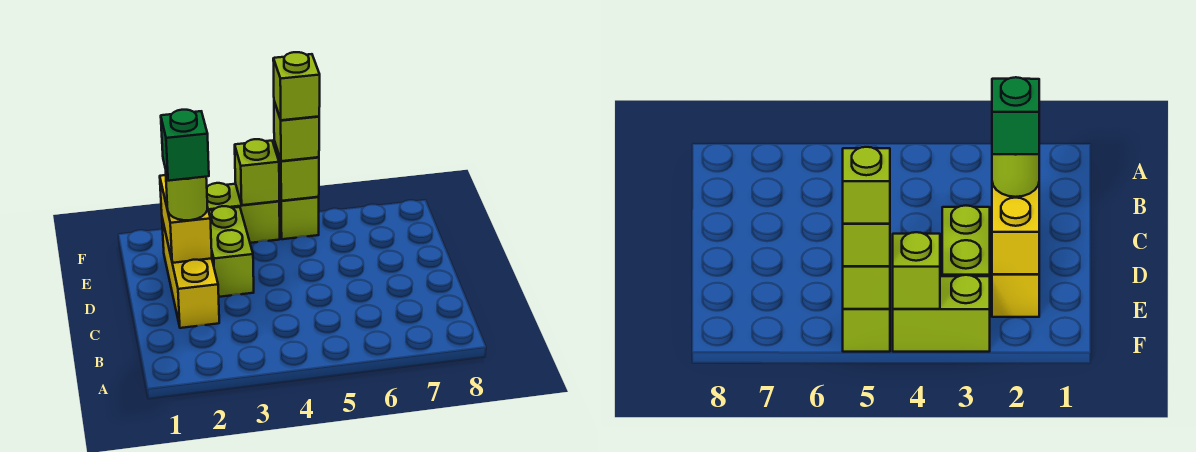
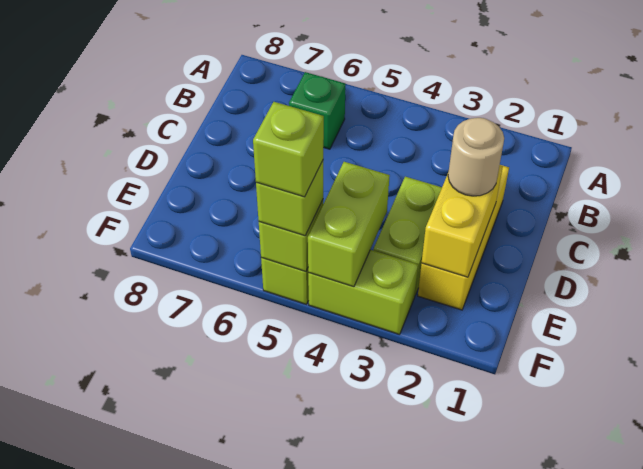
lime round brick D2 level 3 -> tan round brick D2 level 3
green brick D2 level 4 -> green brick B6 level 1
lime brick F4 level 2 -> lime brick E4:F4 level 2

